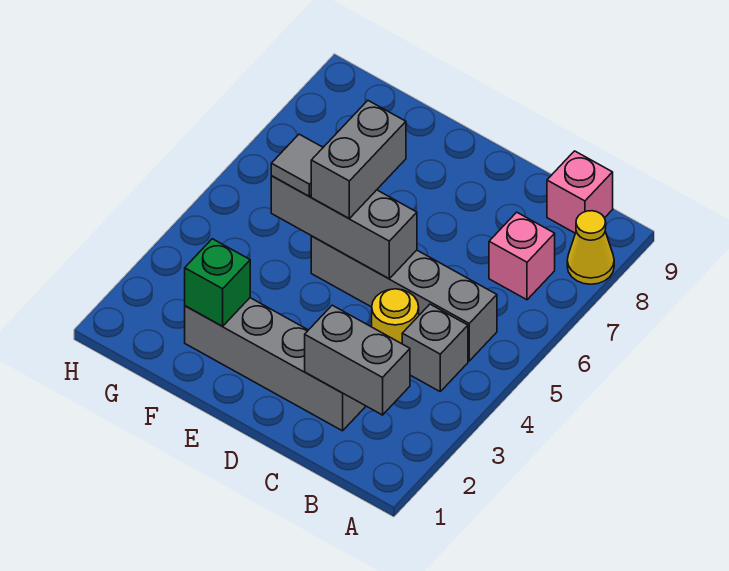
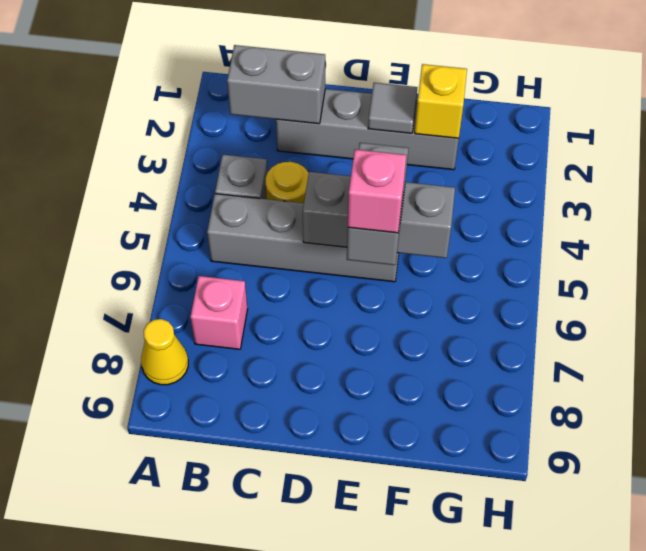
pink brick B9 level 1 -> pink brick E6 level 4
green brick F2 level 2 -> yellow brick F2 level 2
grey tile F5 level 3 -> grey tile E2 level 2

